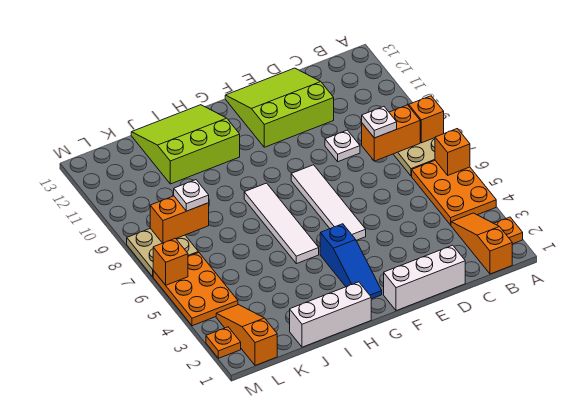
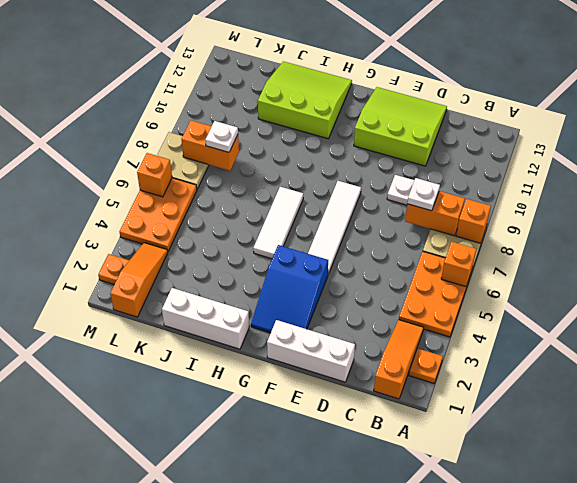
blue slope G2:G4 level 1 top 4 -> blue slope F2:G4 level 1 top 4
white tile H5:H8 level 1 -> white tile H5:H7 level 1

